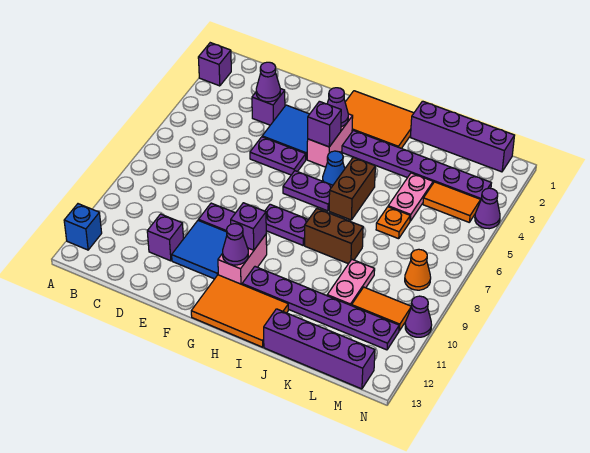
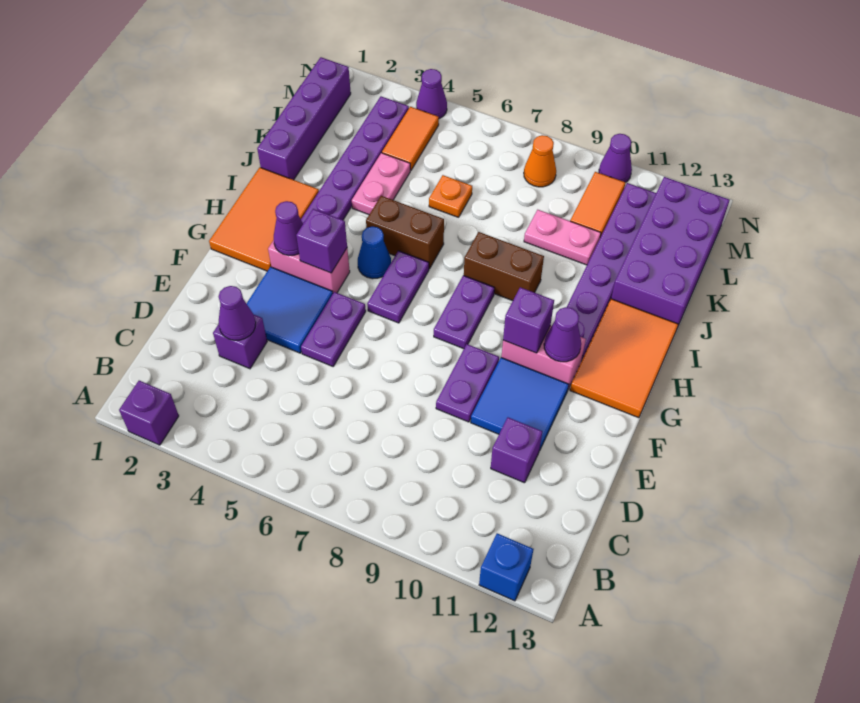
brown brick I8:J8 level 1 -> brown brick I8:I9 level 1
purple brick J13:M13 level 1 -> purple brick J12:M13 level 1
pink plate K4:K5 level 1 -> pink plate J4:K4 level 1

